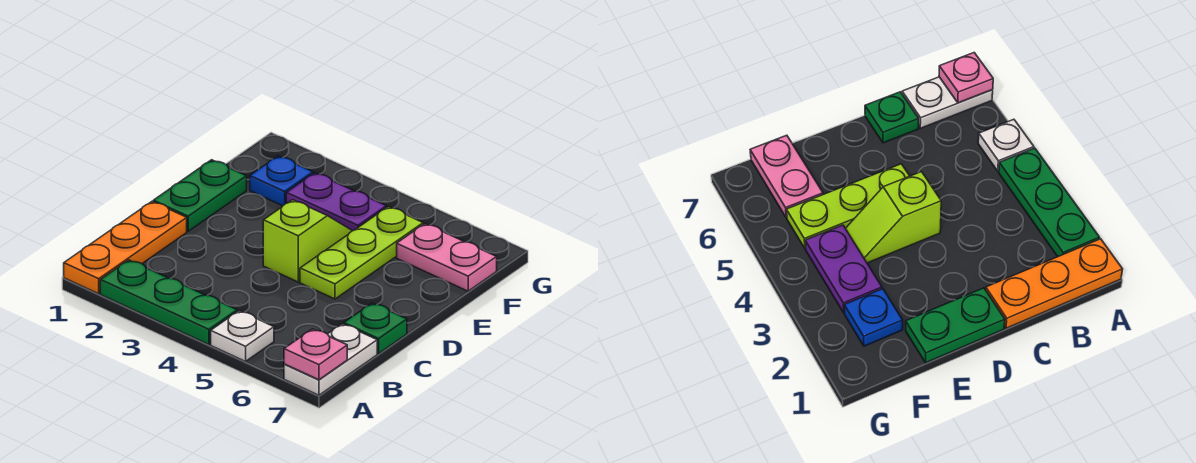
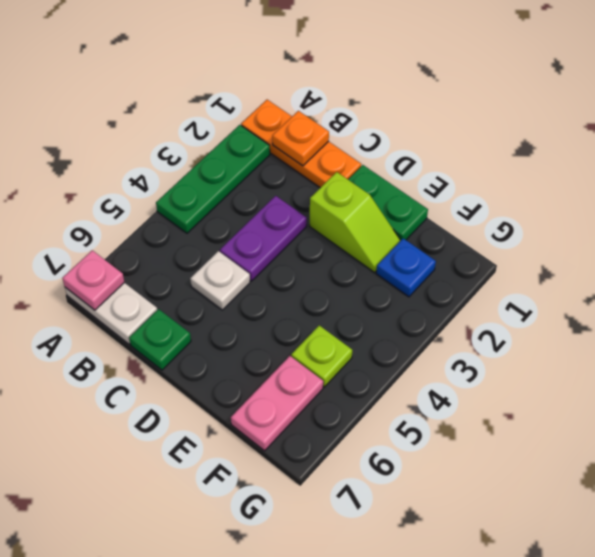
white plate A5 level 1 -> white plate C5 level 1
none -> orange plate B1 level 2
lime slope D4:E4 level 1 top D -> lime slope D2:E2 level 1 top D
lime plate D5:F5 level 1 -> lime plate F5 level 1
purple plate F3:F4 level 1 -> purple plate C3:C4 level 1

